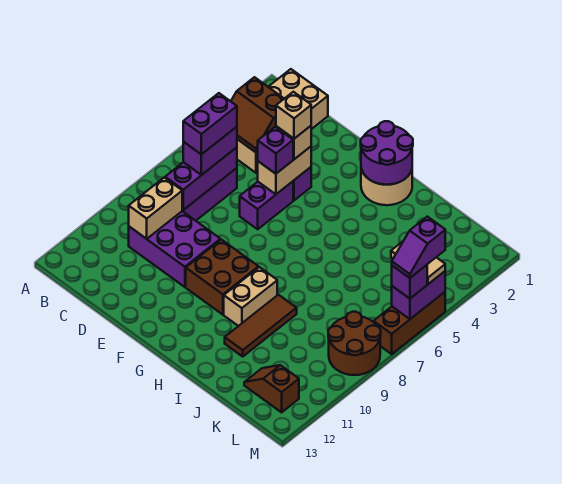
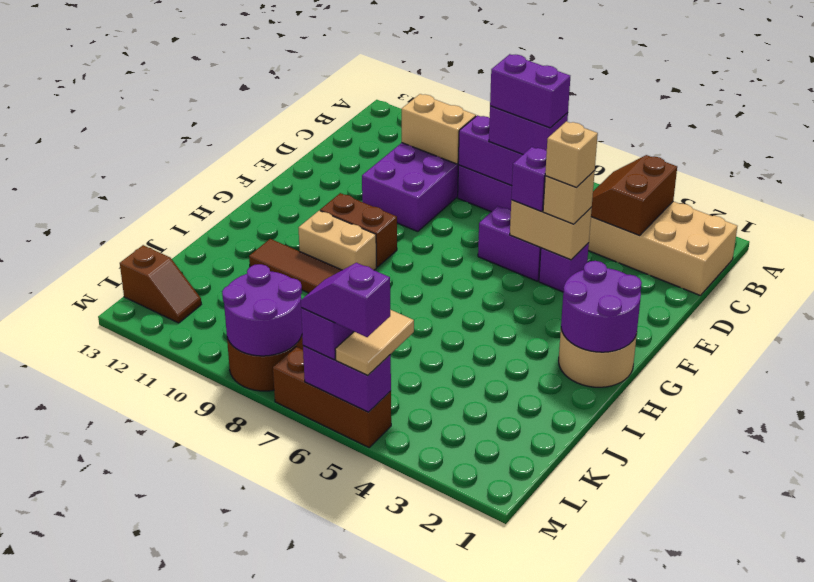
brown brick F9:G10 level 1 -> brown brick G9:G10 level 1
brown slope K12:L12 level 1 top L -> brown slope L12:L13 level 1 top 13
none -> purple round brick L8:M9 level 2

